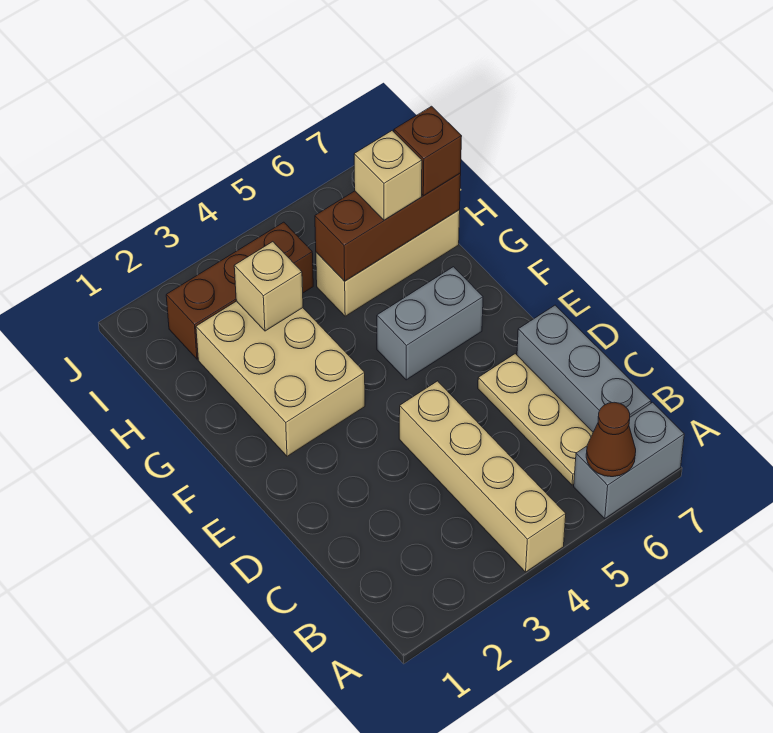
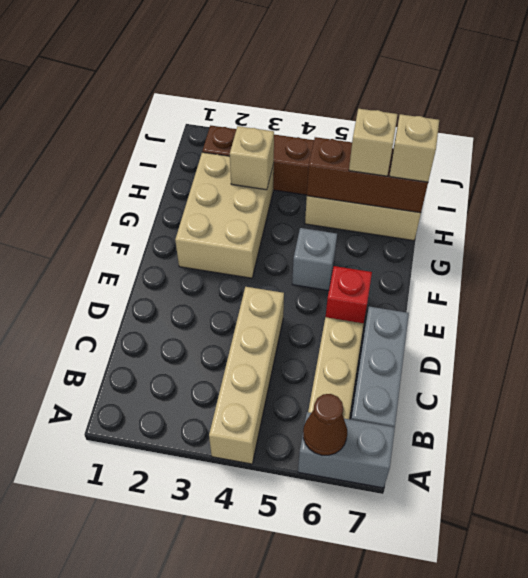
none -> red brick E6 level 1
grey brick F5:F6 level 1 -> grey brick F5 level 1
brown brick H7 level 3 -> tan brick H7 level 3

